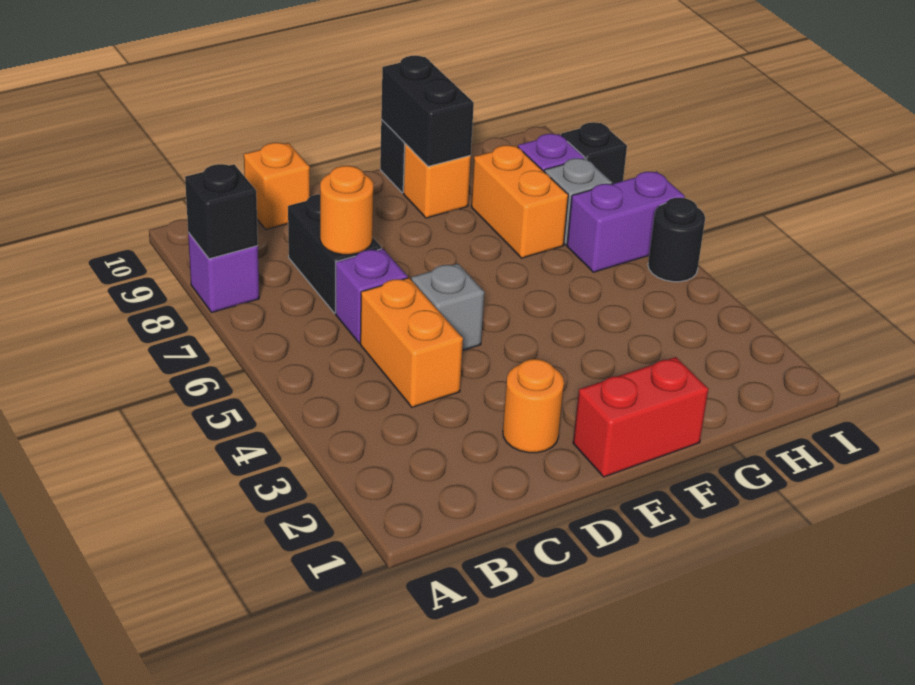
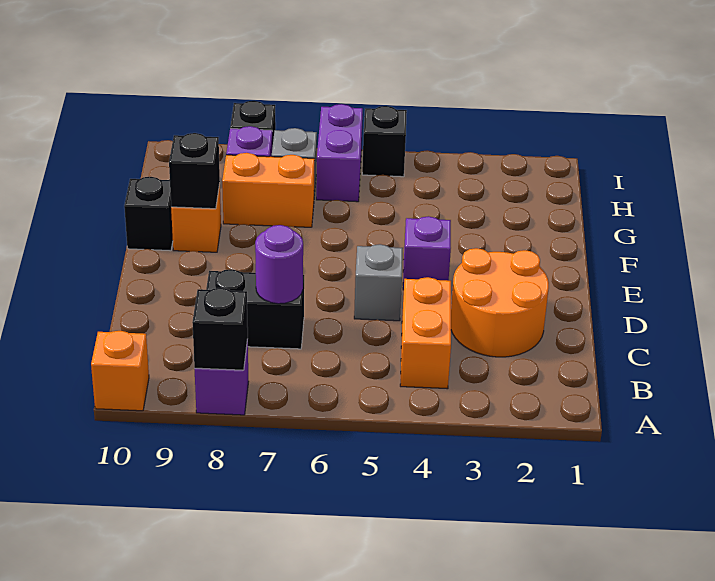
orange brick C4:C5 level 1 -> orange brick B4:C4 level 1
purple brick C6 level 1 -> purple brick E4 level 1
orange round brick C7 level 2 -> purple round brick C7 level 2
orange brick C10 level 1 -> orange brick A10 level 1
orange round brick D2 level 1 -> orange round brick C2:D3 level 1
red brick E1:F1 level 1 -> none
black brick F9:F10 level 2 -> black brick F9 level 2
black round brick I5 level 1 -> black brick I5 level 1

